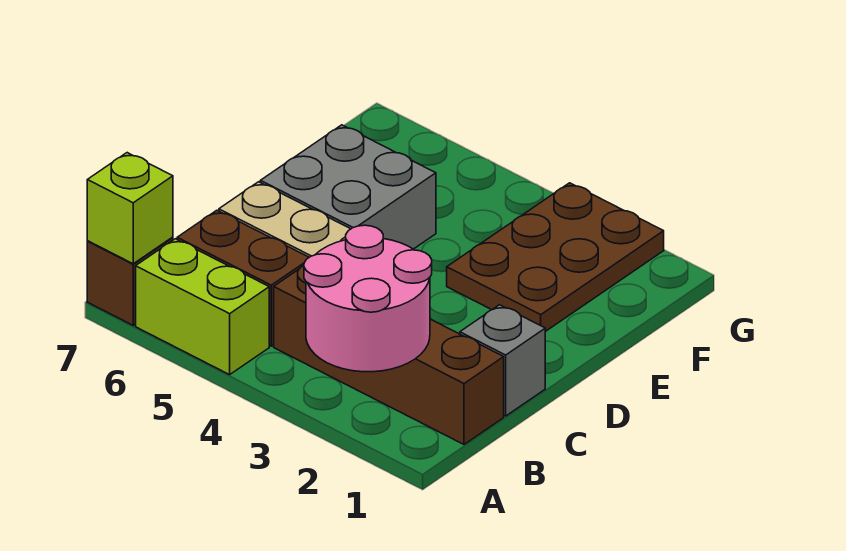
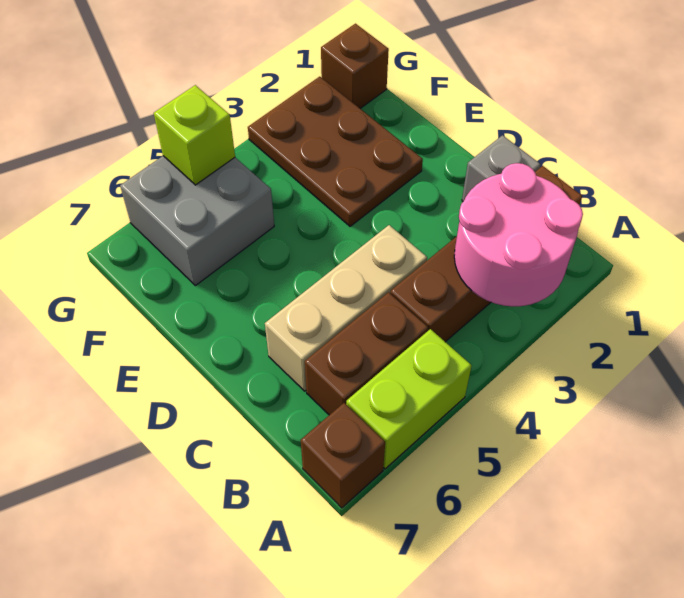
lime brick A7 level 2 -> lime brick G5 level 2
grey brick D5:E6 level 1 -> grey brick F5:G6 level 1
none -> brown brick G1 level 1

